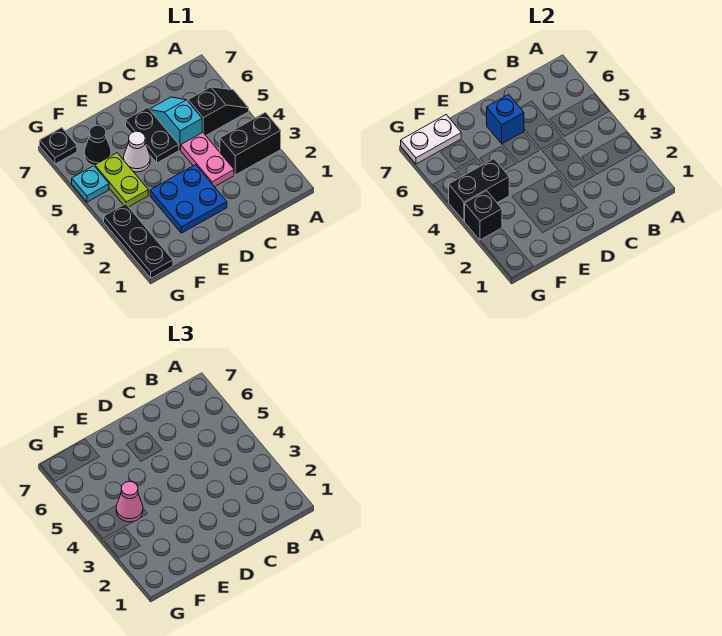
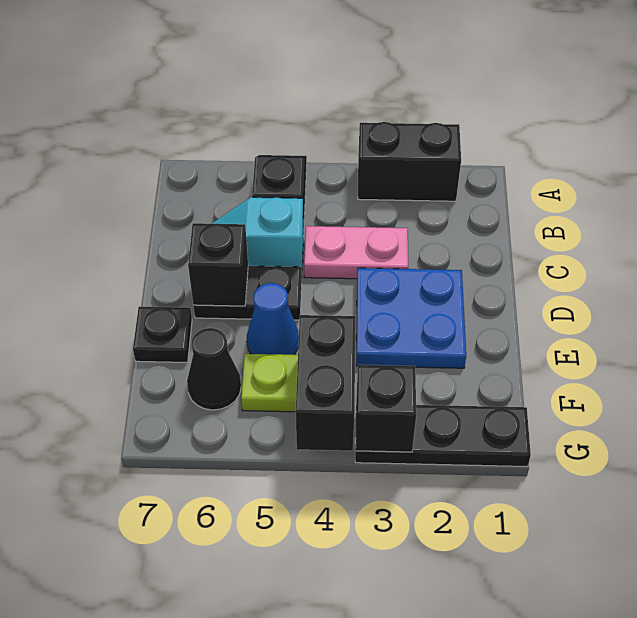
black brick A3:B3 level 1 -> black brick A2:A3 level 1
blue brick D6 level 2 -> black brick D6 level 2
white cone E5 level 1 -> blue cone E5 level 1
pink cone F4 level 3 -> none
white plate F7:G7 level 2 -> none
cyan plate G5 level 1 -> none
black plate G7 level 1 -> black plate E7 level 1

